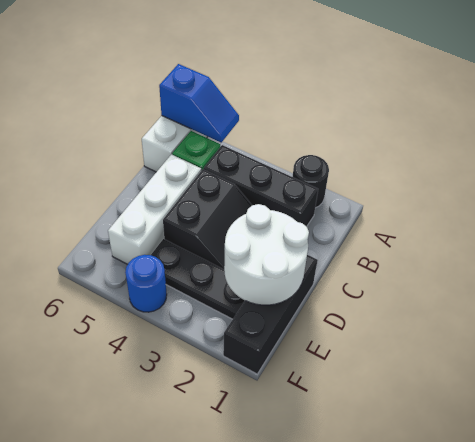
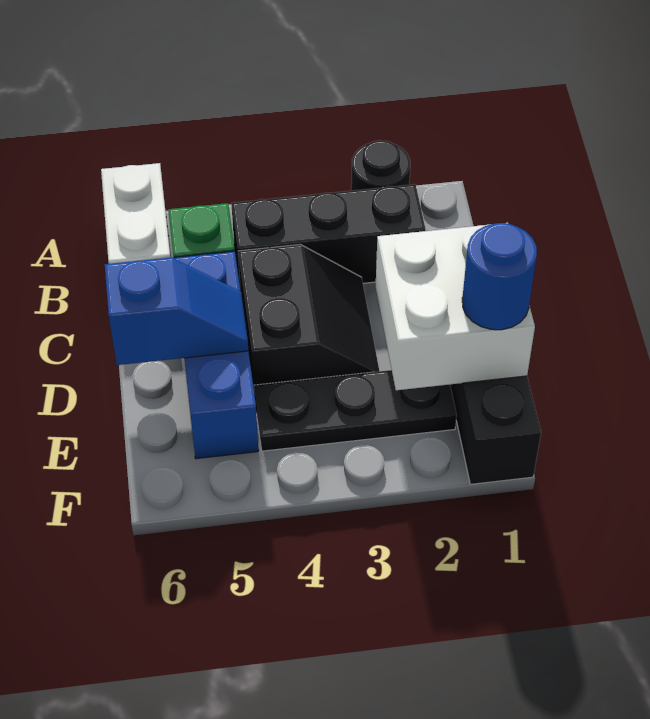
blue slope A5:A6 level 2 top 6 -> blue slope D5:D6 level 2 top 6
white brick C5:E5 level 1 -> blue brick C5:E5 level 1
white round brick D1:E2 level 2 -> white brick D1:E2 level 2
blue round brick F4 level 1 -> blue round brick E1 level 3

